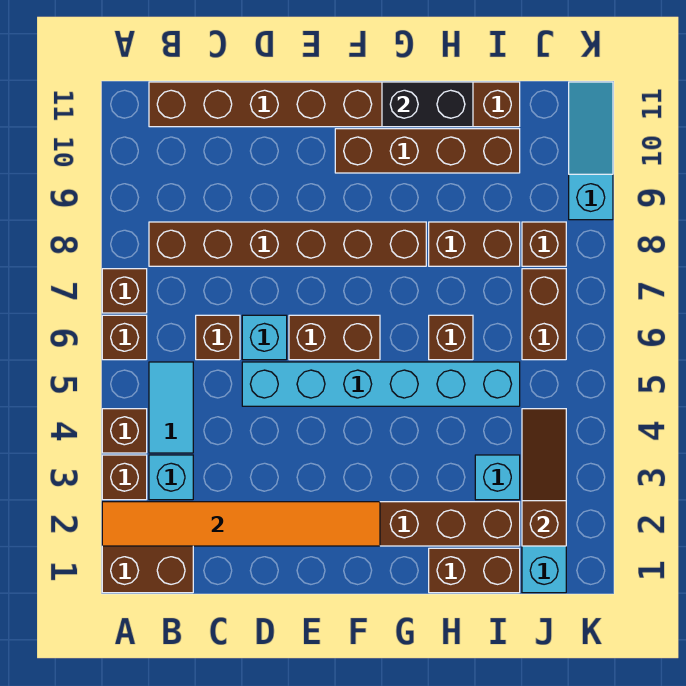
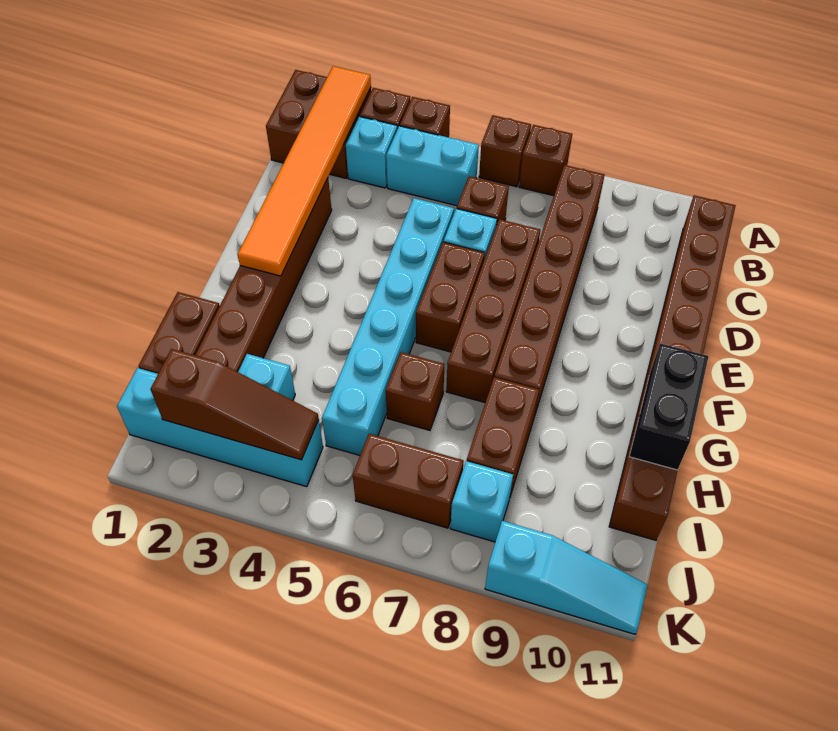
cyan tile B4:B5 level 1 -> cyan brick B4:B5 level 1
brown brick F10:I10 level 1 -> brown brick D7:G7 level 1
brown brick J8 level 1 -> cyan brick J8 level 1

